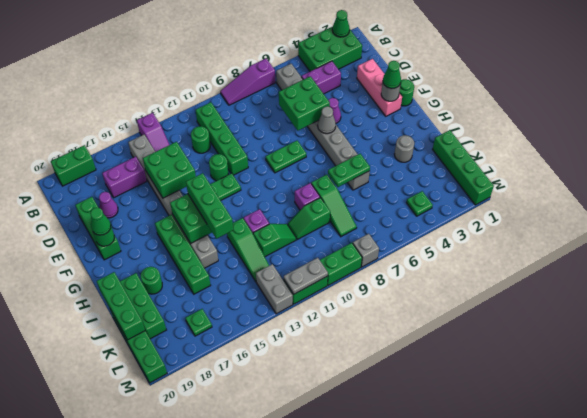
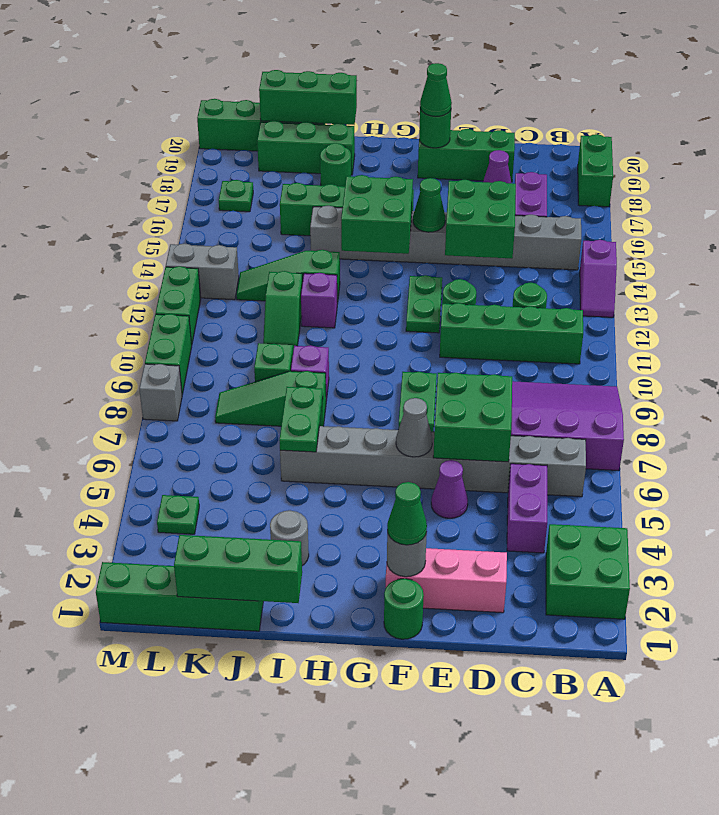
green brick A2:B4 level 1 -> green brick A2:B3 level 1
green cone A2 level 2 -> green cone F15 level 2
purple slope A7:A9 level 1 top 7 -> purple slope A7:C9 level 1 top 7
purple slope A14:B14 level 1 top A -> purple slope A13:A14 level 1 top 14
green brick G14:I14 level 3 -> green brick I1:K1 level 2
grey plate M11:M12 level 2 -> none

